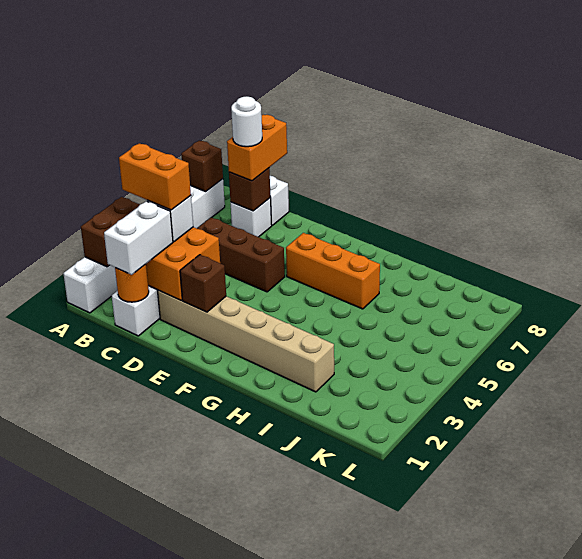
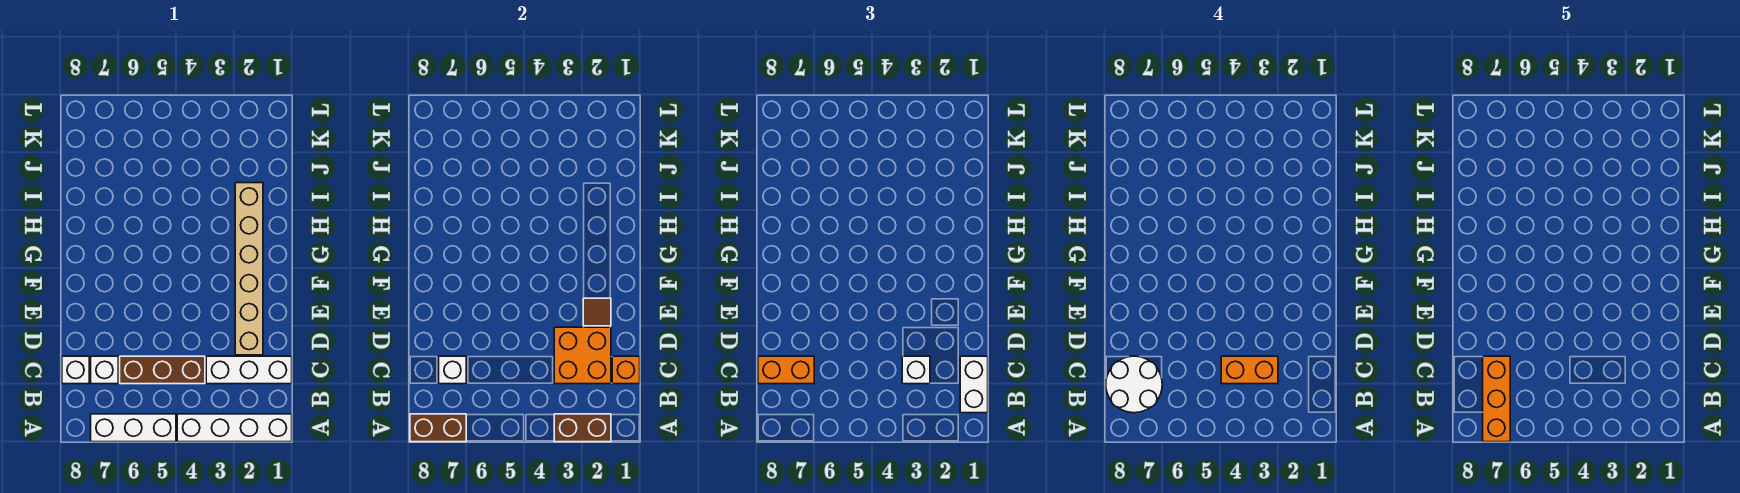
brown brick A7 level 2 -> brown brick A7:A8 level 2
orange brick B3:C3 level 4 -> orange brick C3:C4 level 4
orange round brick C1 level 2 -> orange brick C1 level 2
white brick C1:C2 level 3 -> white brick B1:C1 level 3
brown brick C5:E5 level 1 -> brown brick C4:C6 level 1
brown brick C7 level 2 -> white brick C7 level 2
white round brick C7 level 4 -> white round brick B7:C8 level 4
brown brick E2 level 2 -> brown tile E2 level 2
orange brick F6:H6 level 1 -> orange brick A7:C7 level 5

